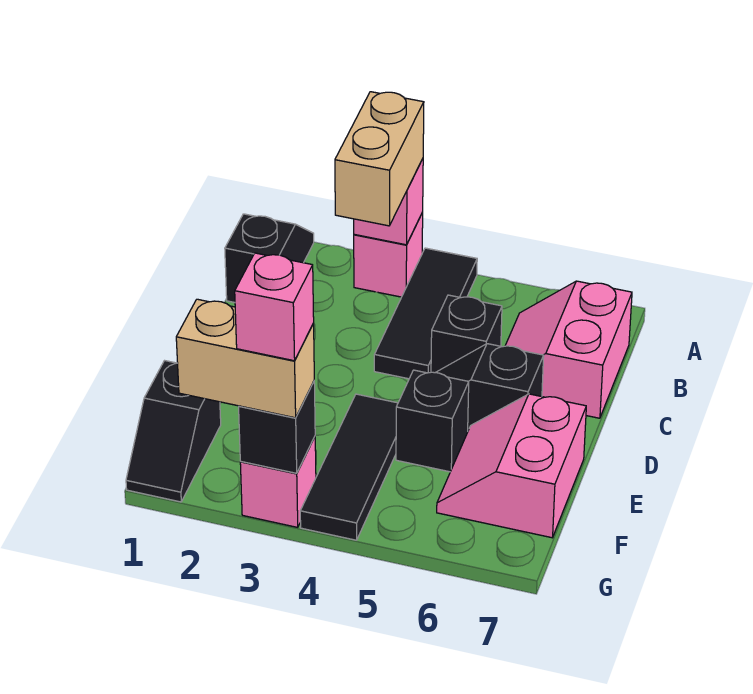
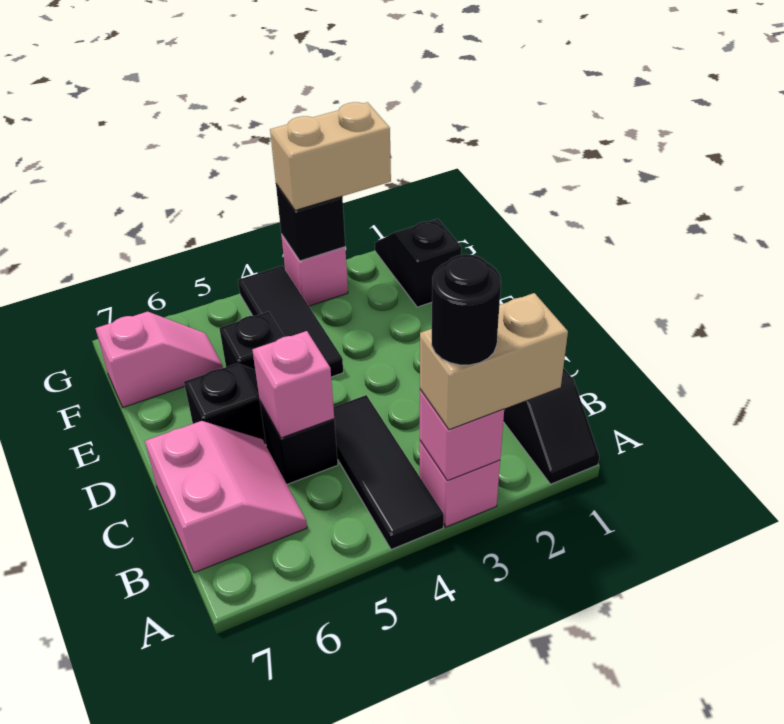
tan brick A3:B3 level 3 -> tan brick A2:A3 level 3
none -> black round brick A3 level 4
pink slope E6:F7 level 1 top 7 -> pink slope F6:F7 level 1 top 7
pink brick G3 level 4 -> pink brick C5 level 2

